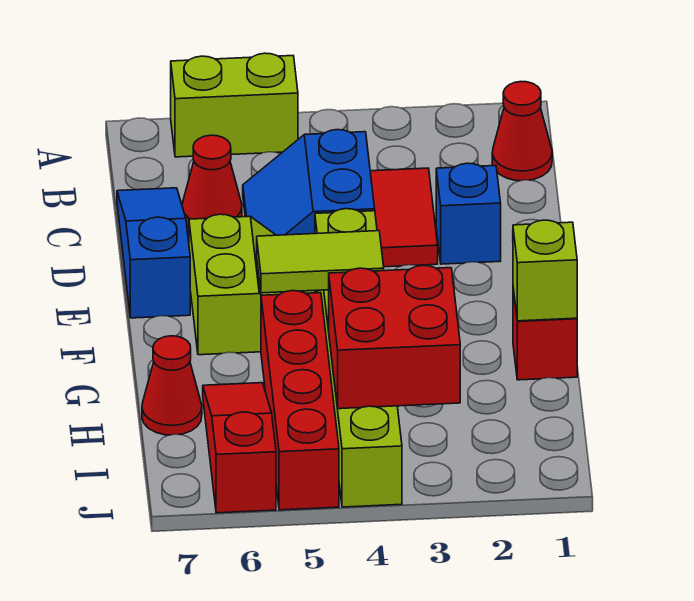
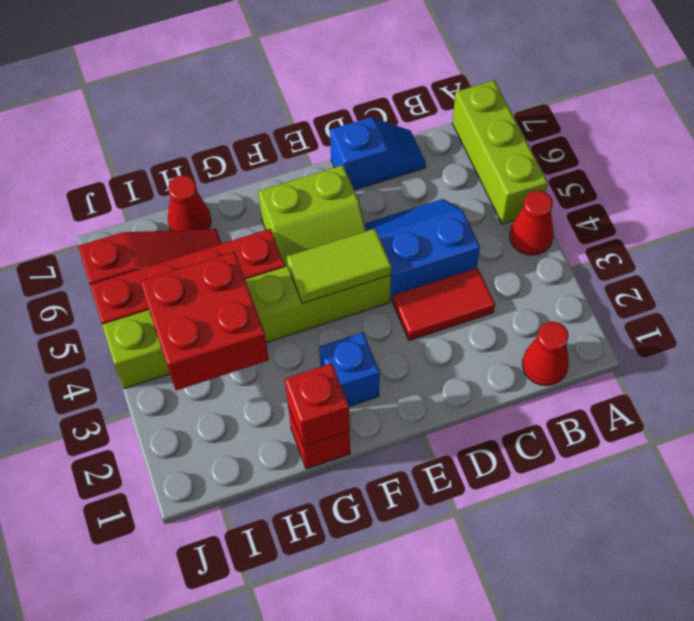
lime brick A5:A6 level 1 -> lime brick A5:A7 level 1
red cone C6 level 1 -> red cone A4 level 1
blue slope C7:E7 level 1 top E -> blue slope C7:D7 level 1 top D
blue brick D2 level 1 -> blue brick F2 level 1
lime tile F4:F5 level 2 -> lime tile E4:F4 level 2
lime brick G1 level 2 -> red brick G1 level 2

